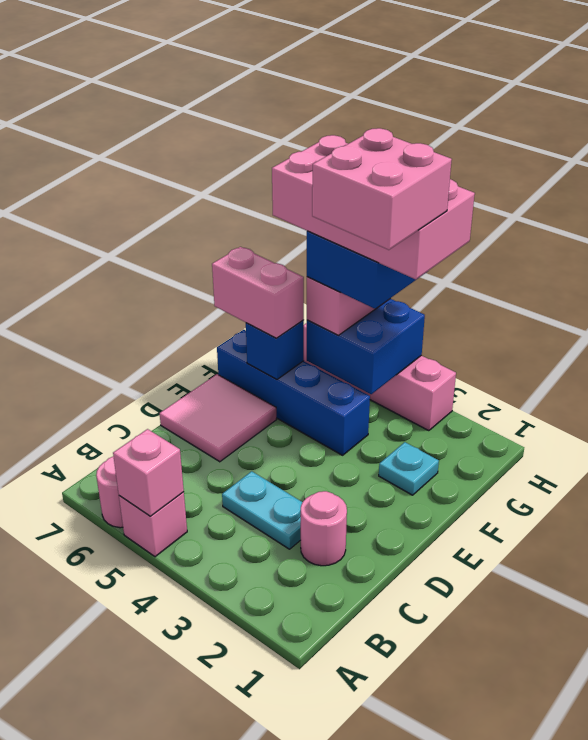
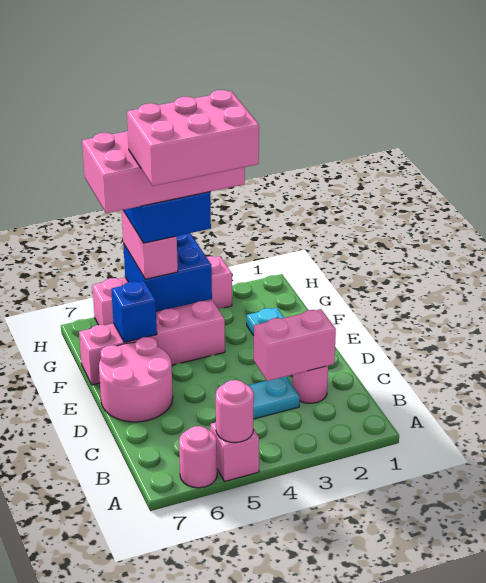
pink brick A5 level 2 -> pink round brick A5 level 2
pink tile D6:E7 level 1 -> pink round brick D6:E7 level 1
pink brick F3:G4 level 6 -> pink brick F3:G5 level 6
blue brick F4:F7 level 1 -> pink brick F4:F7 level 1
pink brick F6:F7 level 3 -> pink brick C2:C3 level 2

